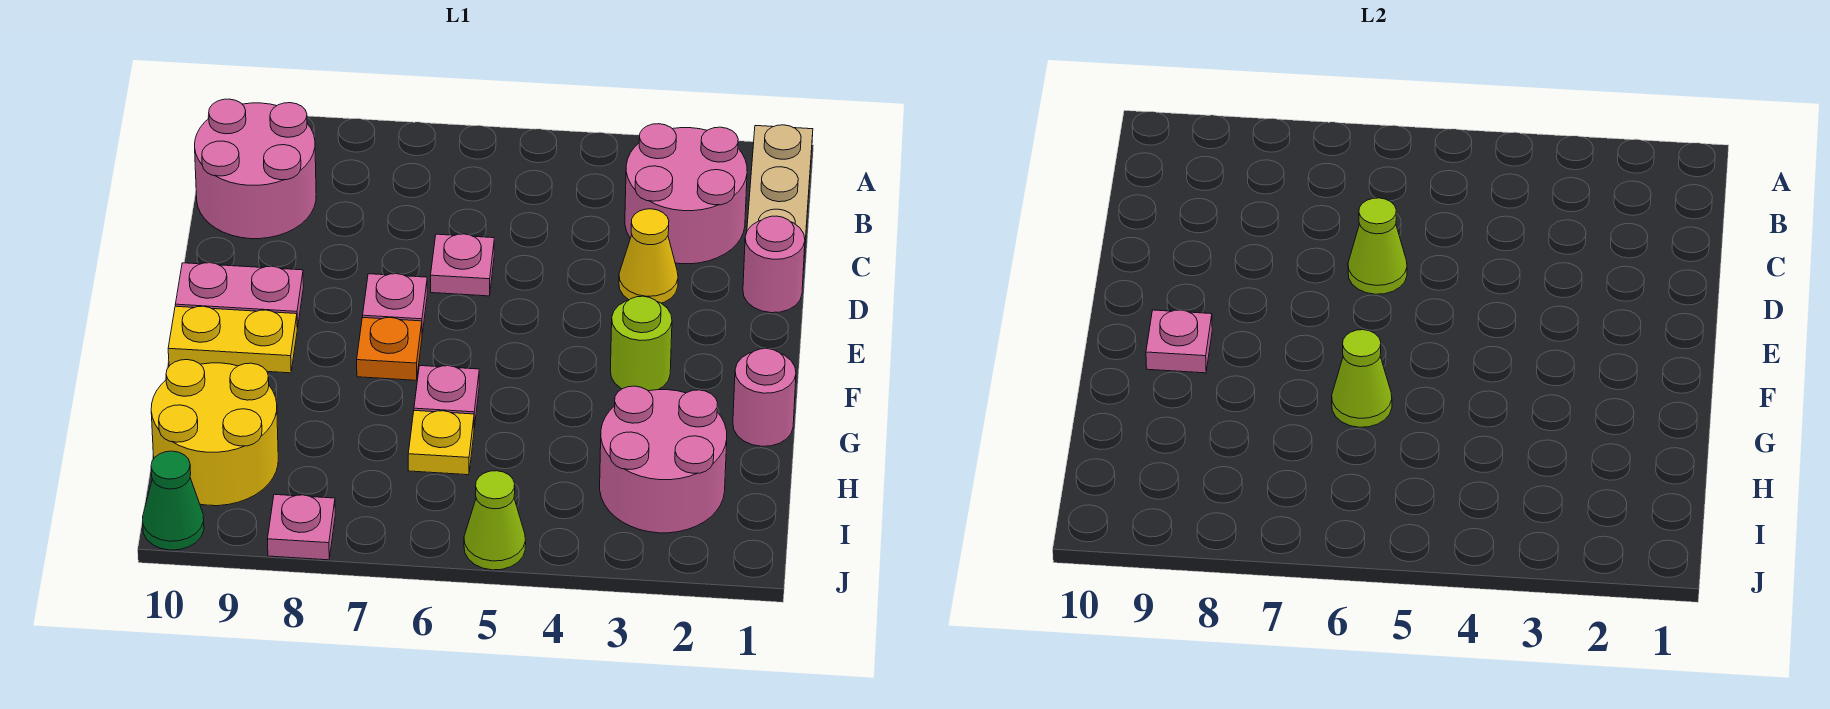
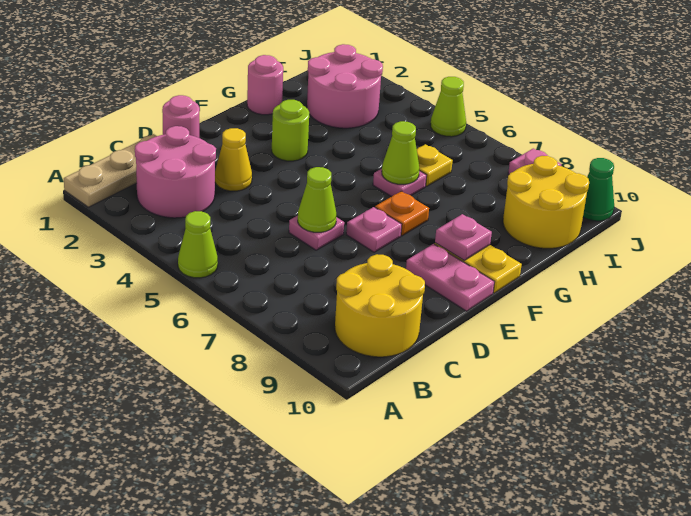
none -> lime cone A5 level 1
pink round brick B9:C10 level 1 -> yellow round brick B9:C10 level 1

